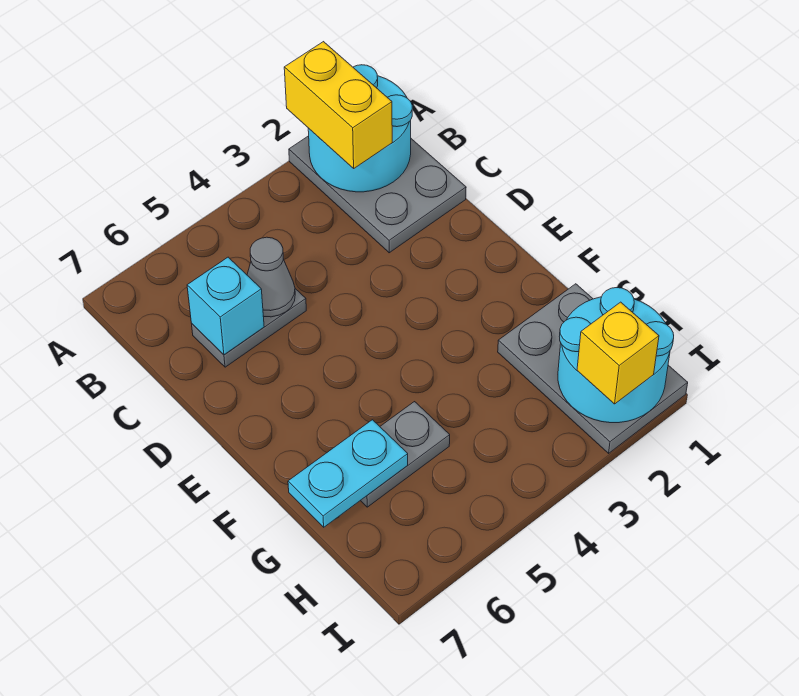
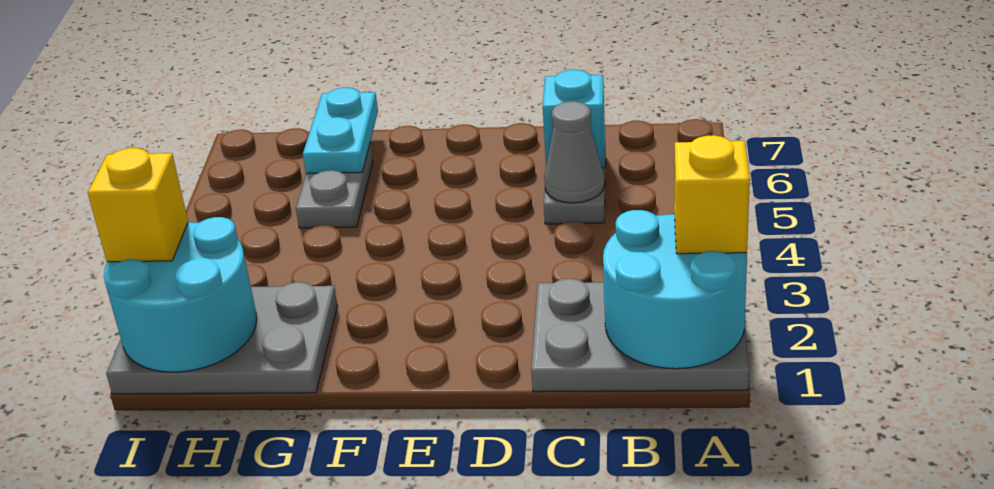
yellow brick A2:B2 level 3 -> yellow brick A2 level 3

